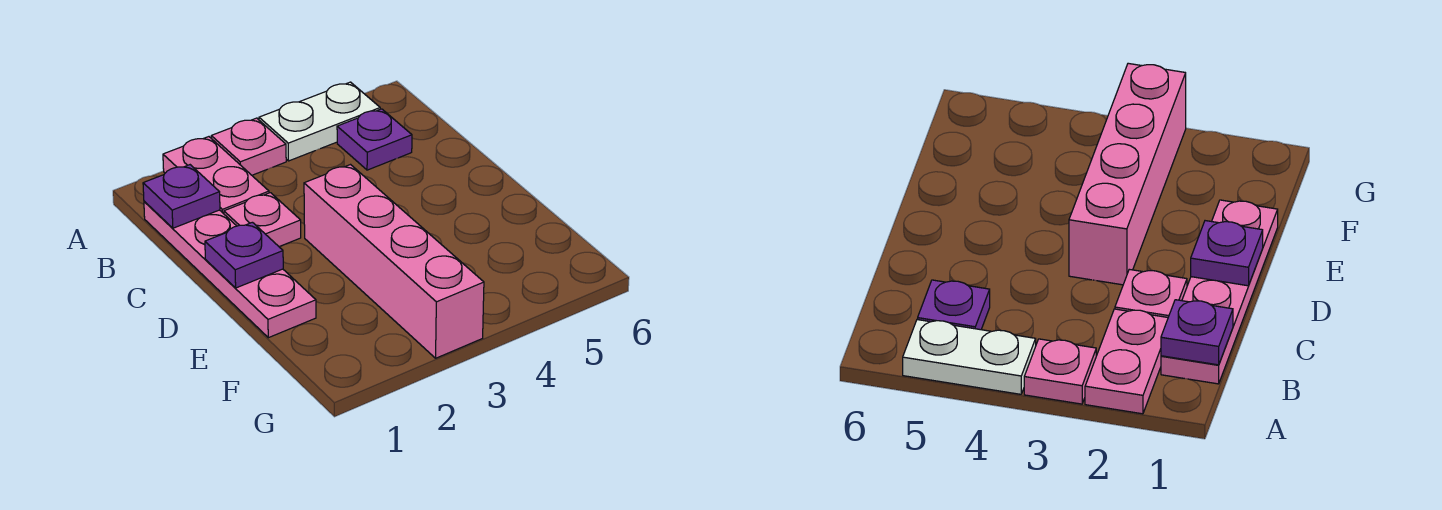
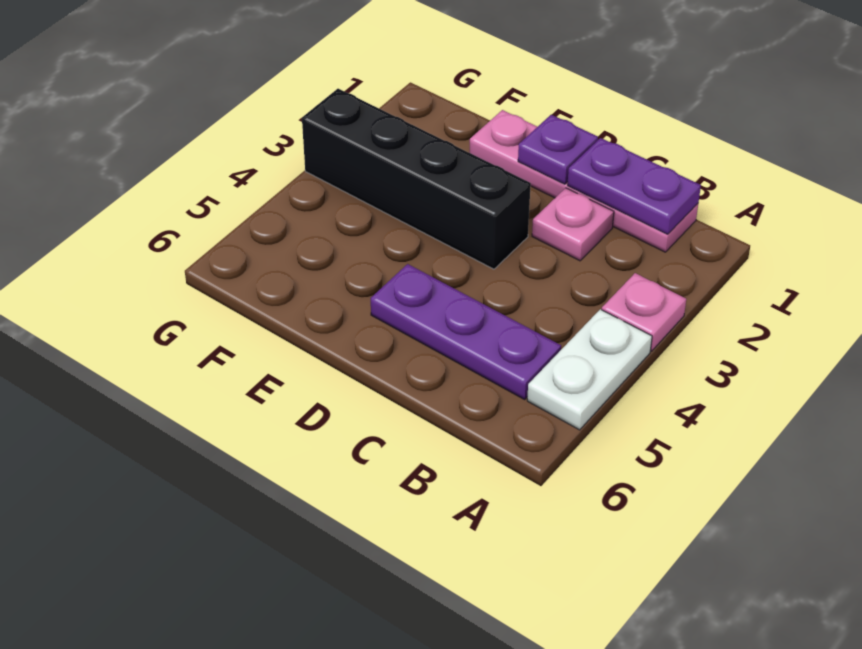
pink plate A2:B2 level 1 -> none
purple plate B1 level 2 -> purple plate B1:C1 level 2
purple plate B5 level 1 -> purple plate B5:D5 level 1
pink brick D3:G3 level 1 -> black brick D3:G3 level 1

